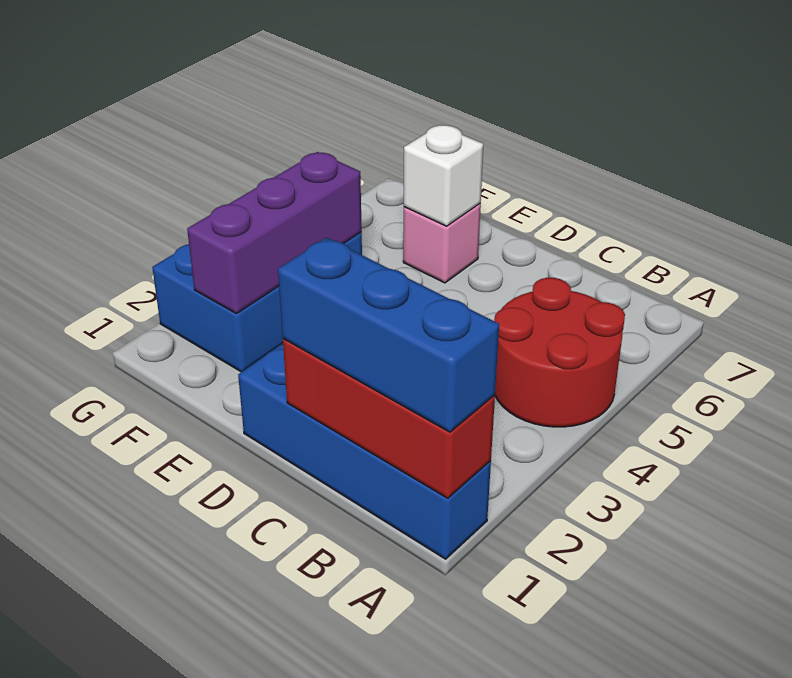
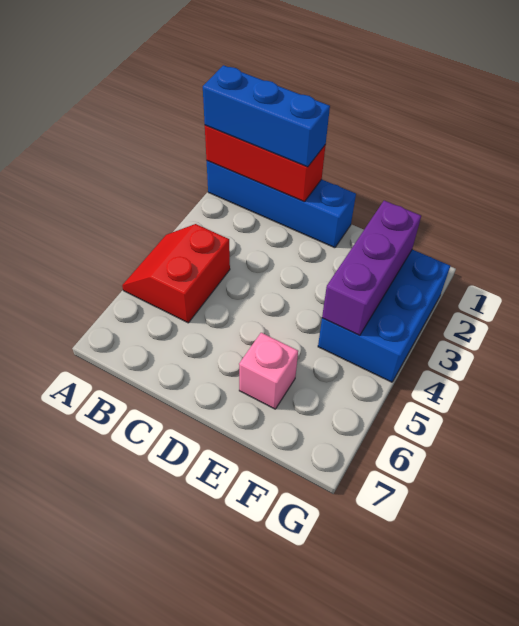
red round brick A4:B5 level 1 -> red slope A4:B5 level 1 top B
white brick E6 level 2 -> none

